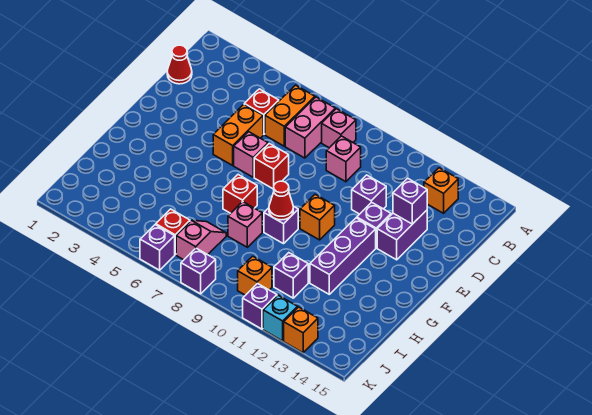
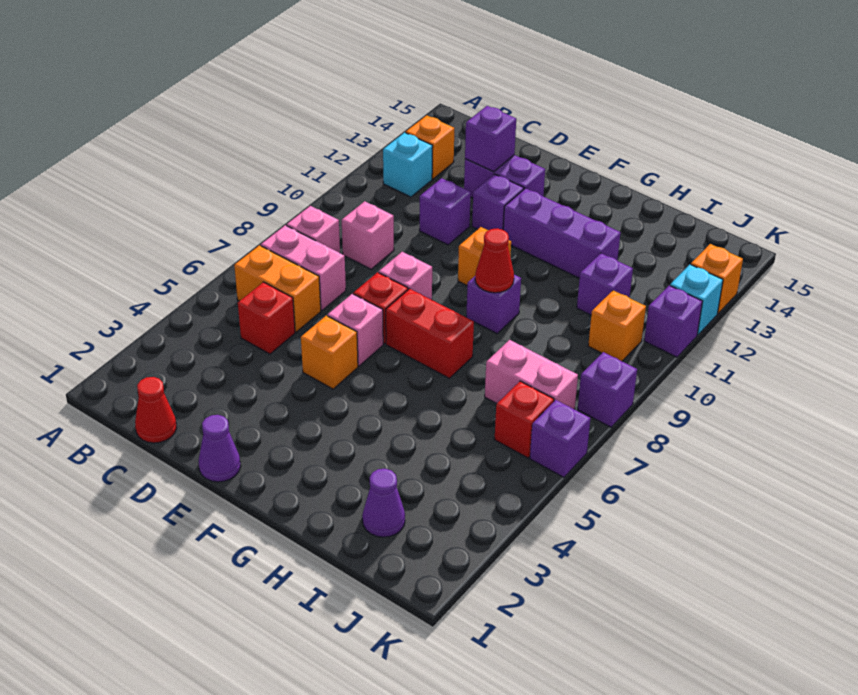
none -> cyan brick B12 level 1
orange brick D5:E5 level 1 -> orange brick E5 level 1
none -> purple cone E1 level 1
red brick G7 level 1 -> red brick F7:G7 level 1
pink brick H8 level 1 -> pink brick E8 level 1
none -> purple cone I2 level 1
pink slope I7:J7 level 1 top J -> pink brick I7:J7 level 1

